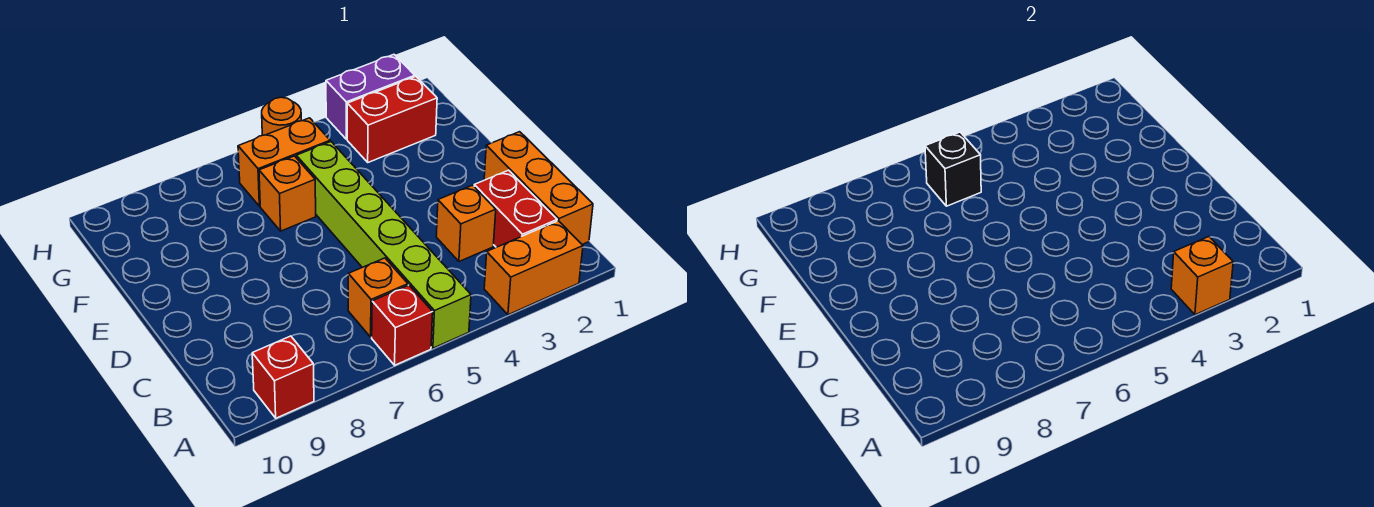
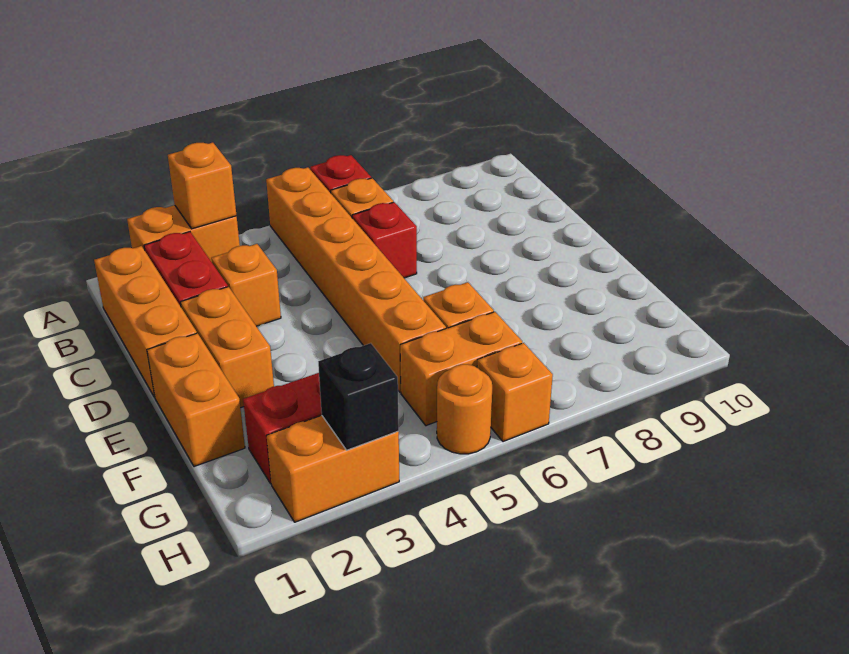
lime brick A5:F5 level 1 -> orange brick A5:F5 level 1
red brick A9 level 1 -> red brick C6 level 1
none -> orange brick D2:E2 level 1
none -> orange brick E1:F1 level 1
black brick G6 level 2 -> black brick H3 level 2
purple brick H2:H3 level 1 -> orange brick H2:H3 level 1
none -> orange brick H6 level 1

